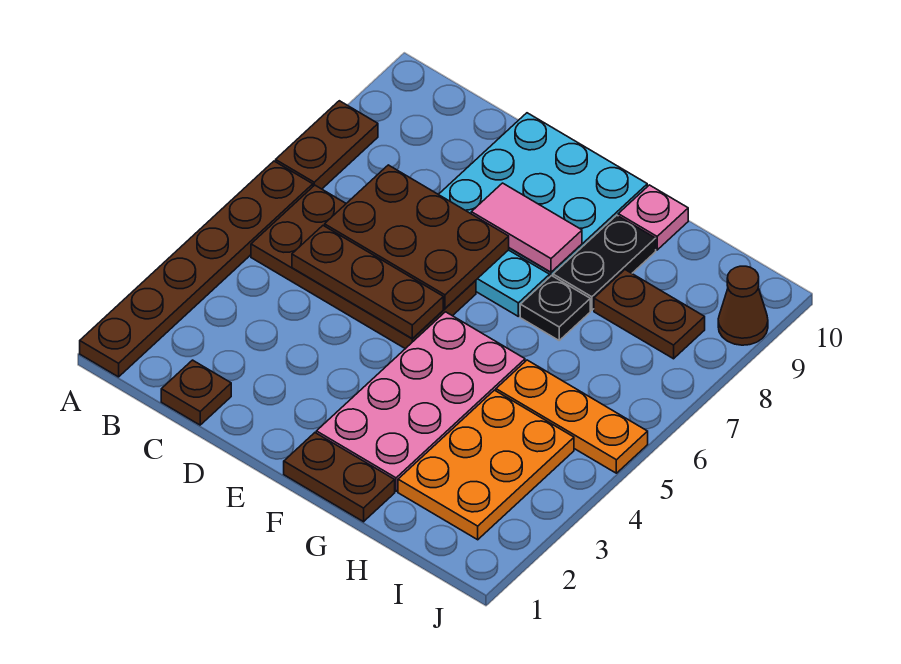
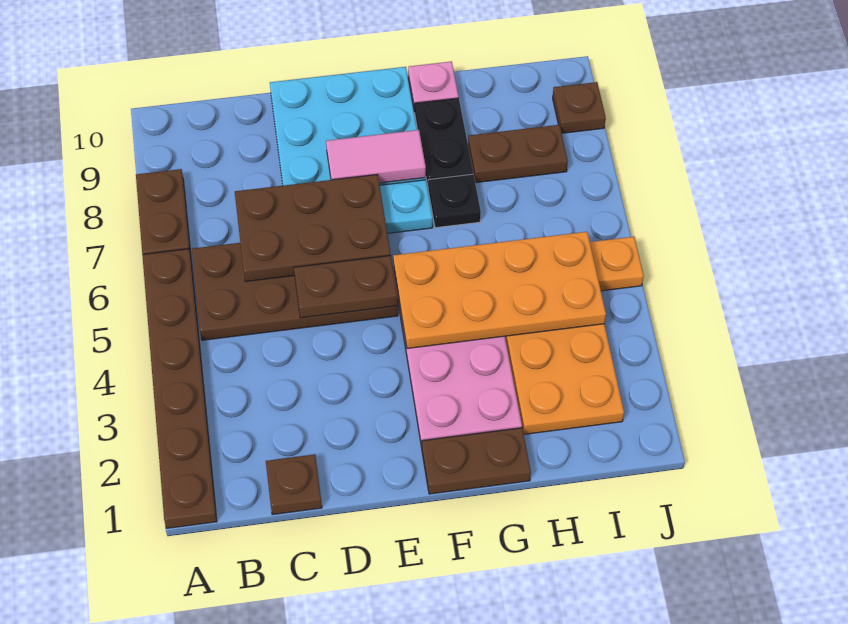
brown plate C5:E5 level 2 -> brown plate D5:E5 level 2
none -> orange plate F4:I5 level 2
brown cone J9 level 1 -> brown plate J9 level 1

